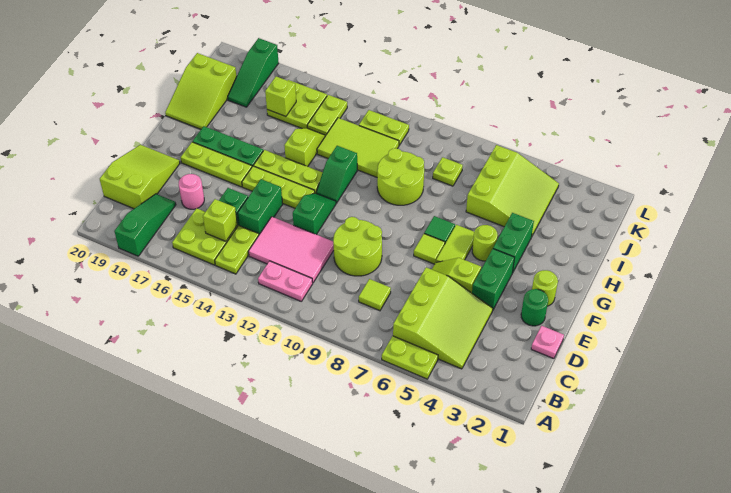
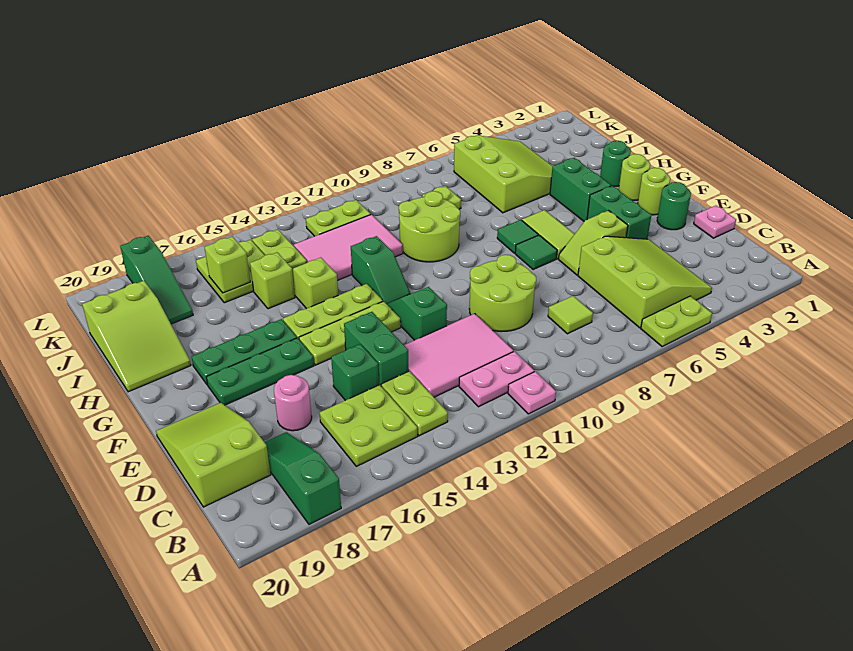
none -> pink plate A11 level 1
lime brick C15 level 2 -> lime brick I15 level 1
lime tile F7 level 1 -> green tile F7 level 1
lime plate F16:F18 level 1 -> green plate F16:F18 level 1
lime round brick G5 level 1 -> lime round brick G2 level 1
none -> green round brick H2 level 1
lime tile I11:J13 level 1 -> pink tile I11:J13 level 1

